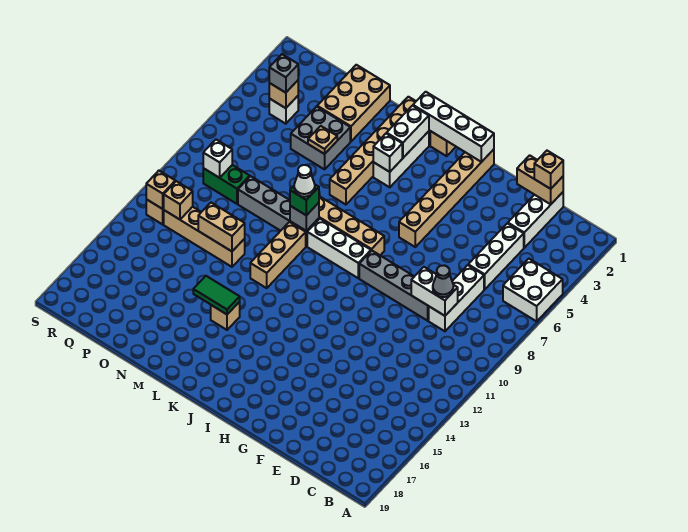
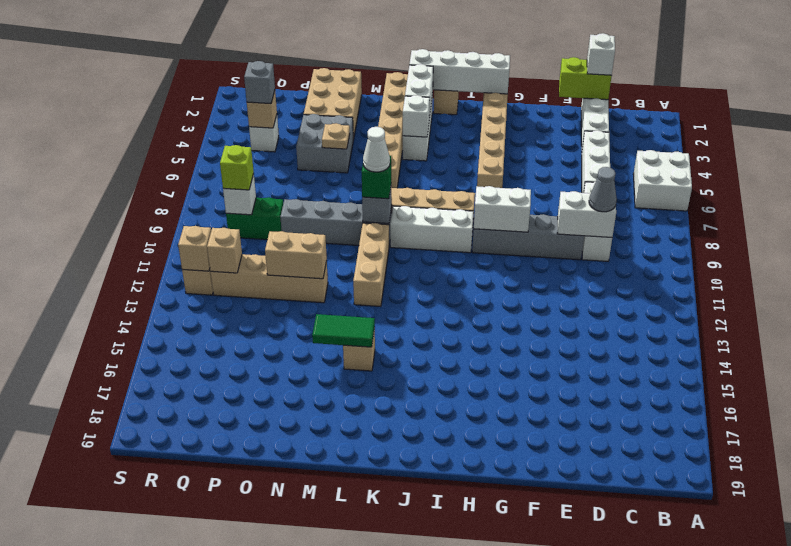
tan brick D1:E1 level 2 -> lime brick D1:E1 level 2
tan brick D1 level 3 -> white brick D1 level 3
none -> white brick G9:H9 level 2
none -> lime brick Q9 level 3

